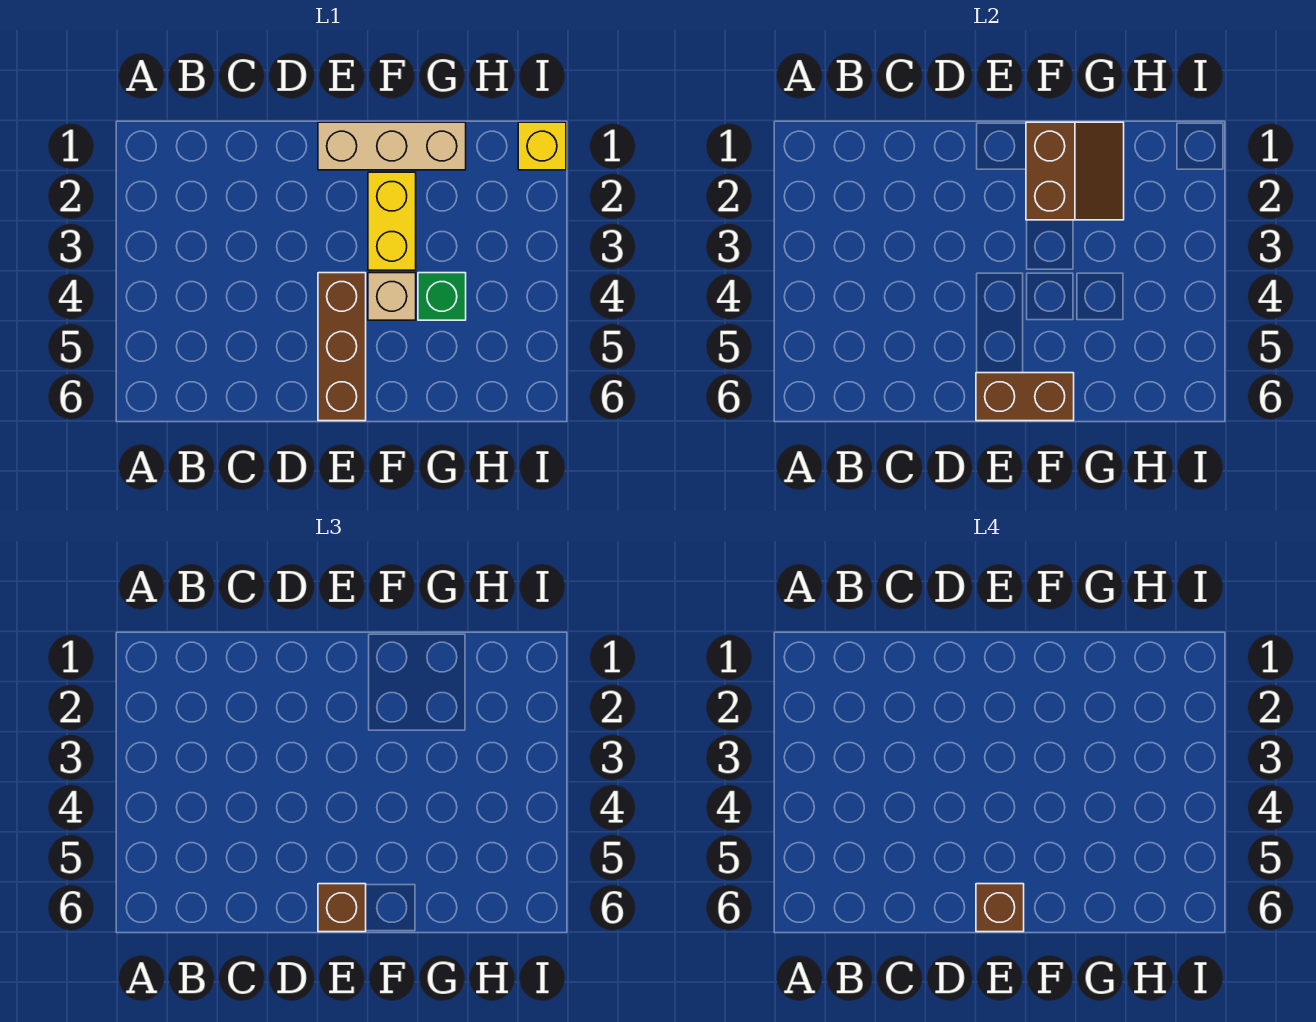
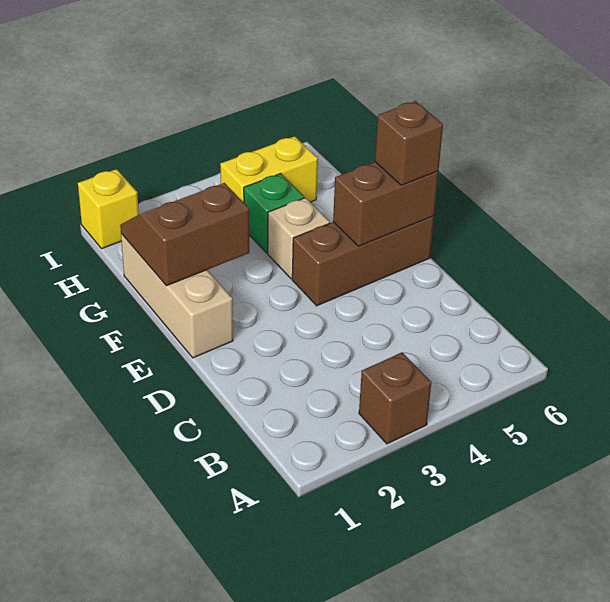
brown brick E6:F6 level 2 -> brown brick E5:E6 level 2
brown brick E6 level 4 -> brown brick A3 level 1
yellow brick F2:F3 level 1 -> yellow brick H4:H5 level 1

